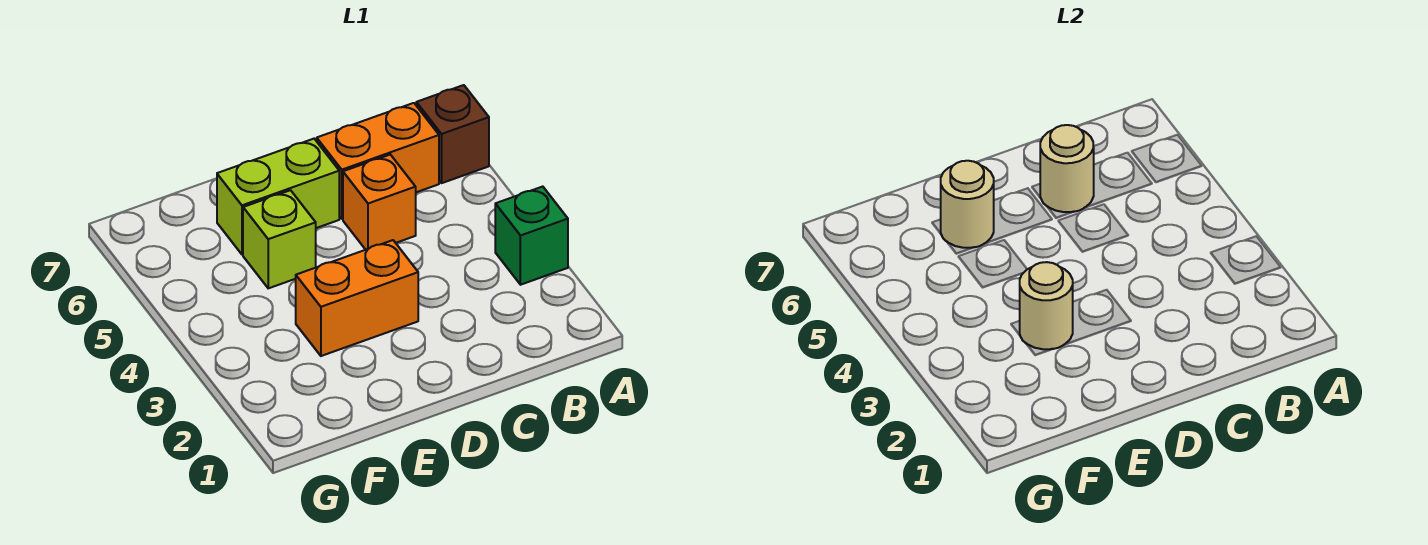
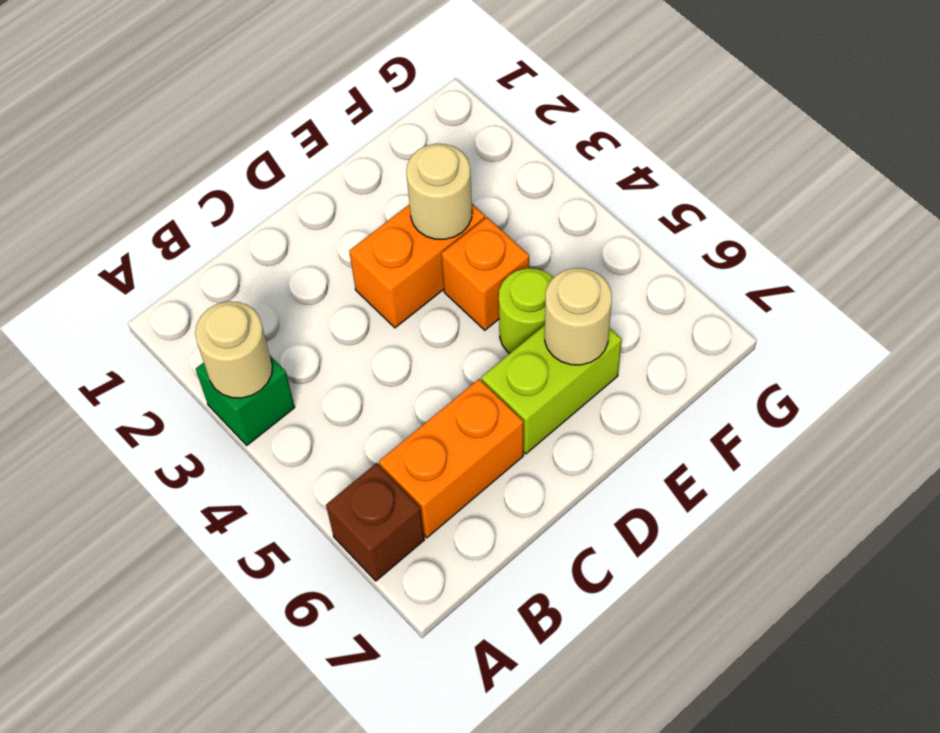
orange brick C5 level 1 -> orange brick E4 level 1
tan round brick C6 level 2 -> tan round brick A3 level 2
lime brick E5 level 1 -> lime round brick E5 level 1

